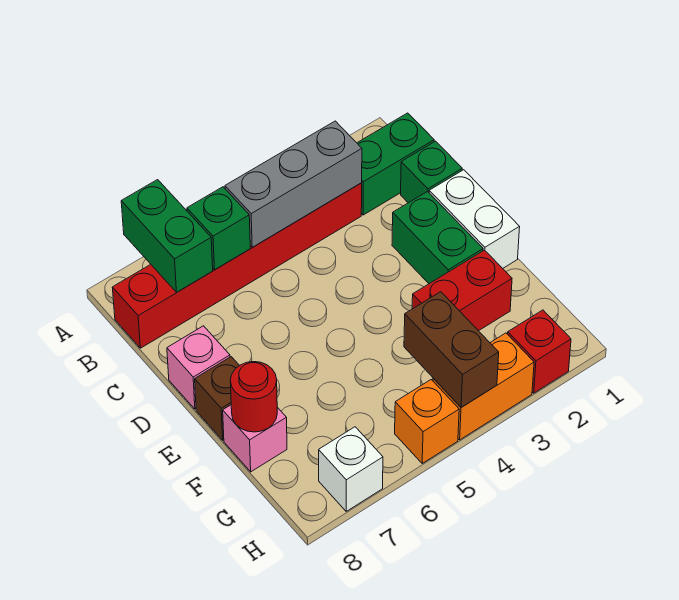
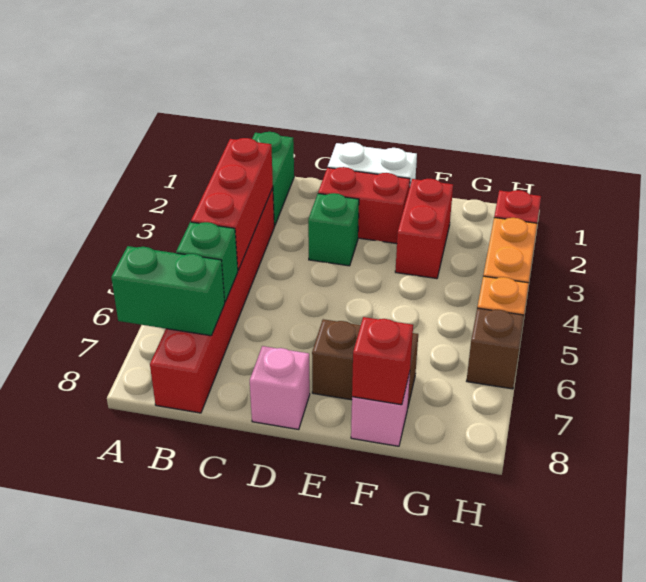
grey brick B3:B5 level 2 -> red brick B3:B5 level 2
green brick C1 level 1 -> green brick D3 level 1
green brick D2:E2 level 1 -> red brick D2:E2 level 1
brown brick E8 level 1 -> brown brick H6 level 1
red round brick F8 level 2 -> red brick F8 level 2
brown brick G4:H4 level 2 -> brown brick E7:F7 level 1
white brick H7 level 1 -> none

